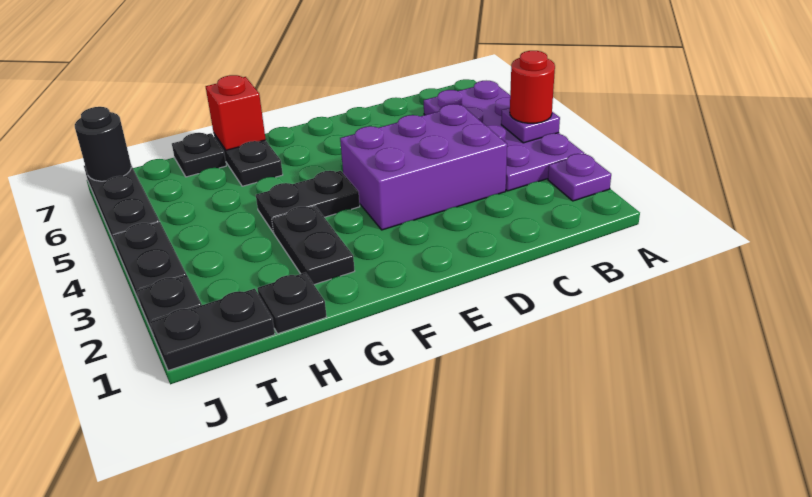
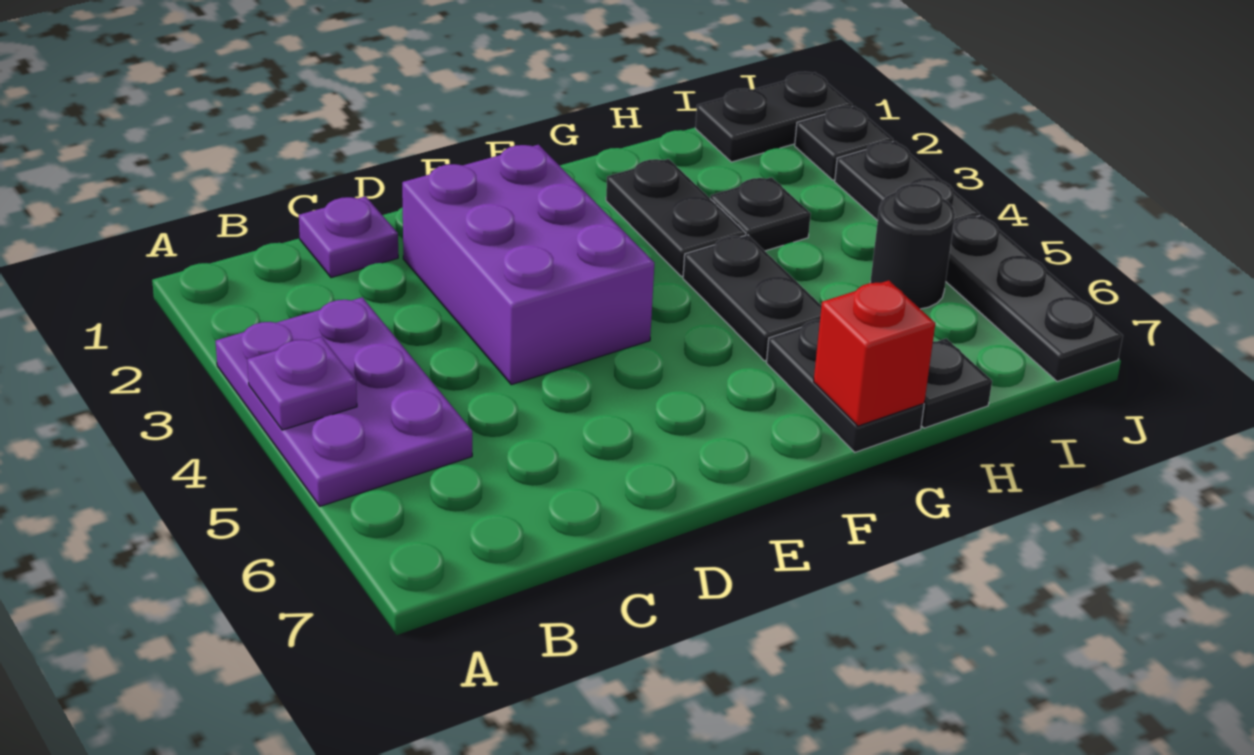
purple plate A2 level 1 -> purple plate C1 level 1
purple plate A3:B6 level 1 -> purple plate A3:B5 level 1
red round brick A4 level 3 -> none
purple brick C3:E4 level 1 -> purple brick D2:E4 level 1
black plate F4:G4 level 1 -> black plate G4:G5 level 1
black plate H1 level 1 -> black plate H3 level 1
black round brick J7 level 2 -> black round brick I5 level 1

